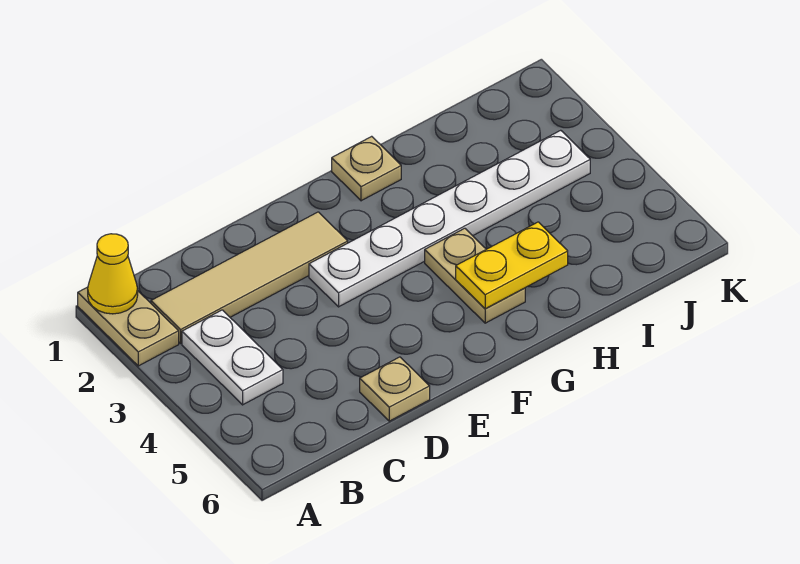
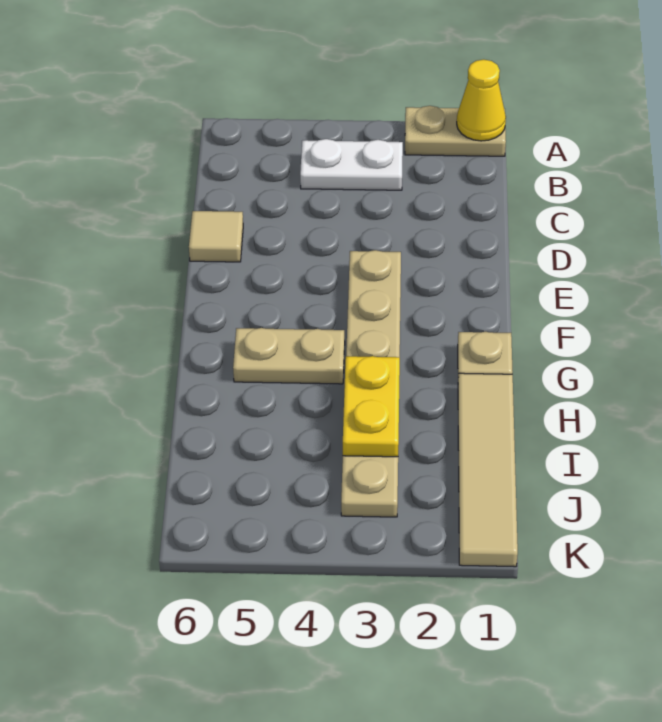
tan tile B2:E2 level 1 -> tan tile H1:K1 level 1
tan plate D6 level 1 -> tan tile D6 level 1
white plate E3:J3 level 1 -> tan plate E3:J3 level 1
yellow plate G5:H5 level 2 -> yellow plate H3:I3 level 2

